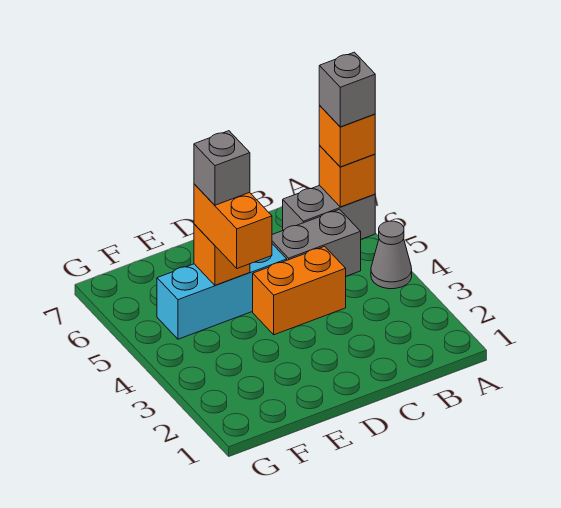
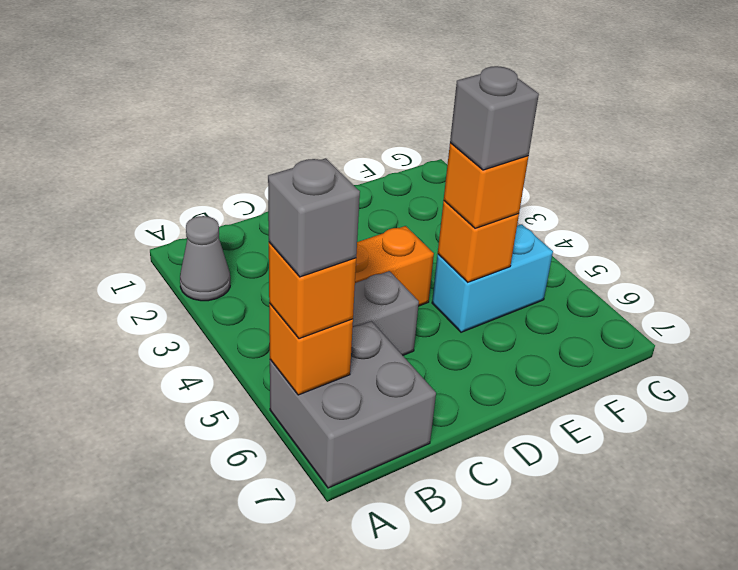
grey cone A4 level 1 -> grey cone A2 level 1
grey brick A6:B6 level 1 -> grey brick A6:B7 level 1
cyan brick D5:F5 level 1 -> cyan brick E5:F5 level 1
orange brick E4:E5 level 3 -> orange brick E5 level 3

